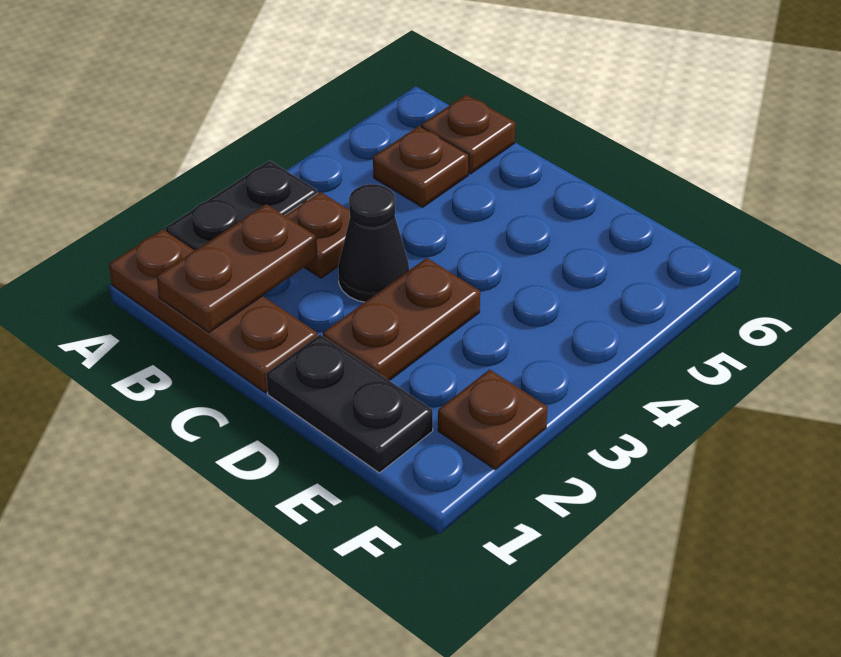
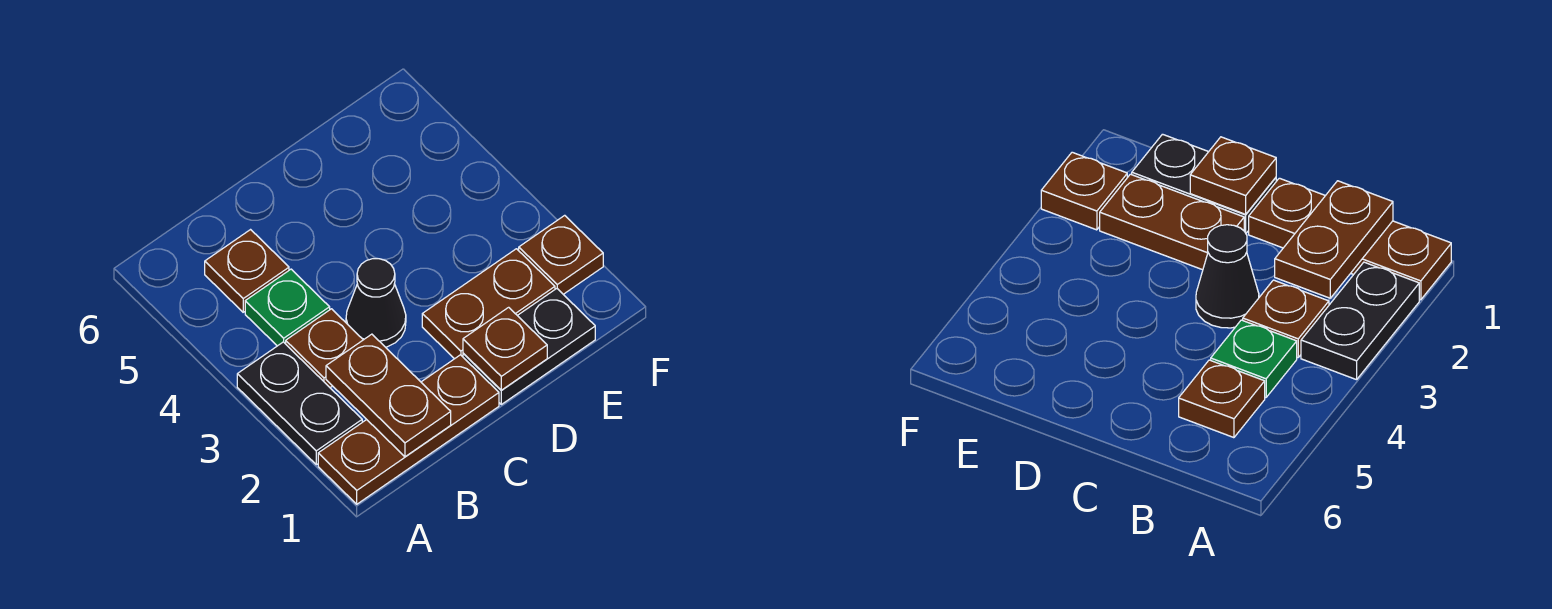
none -> green plate B4 level 1
brown plate B6 level 1 -> brown plate D1 level 2
brown plate D2:D3 level 1 -> brown plate D2:E2 level 1

